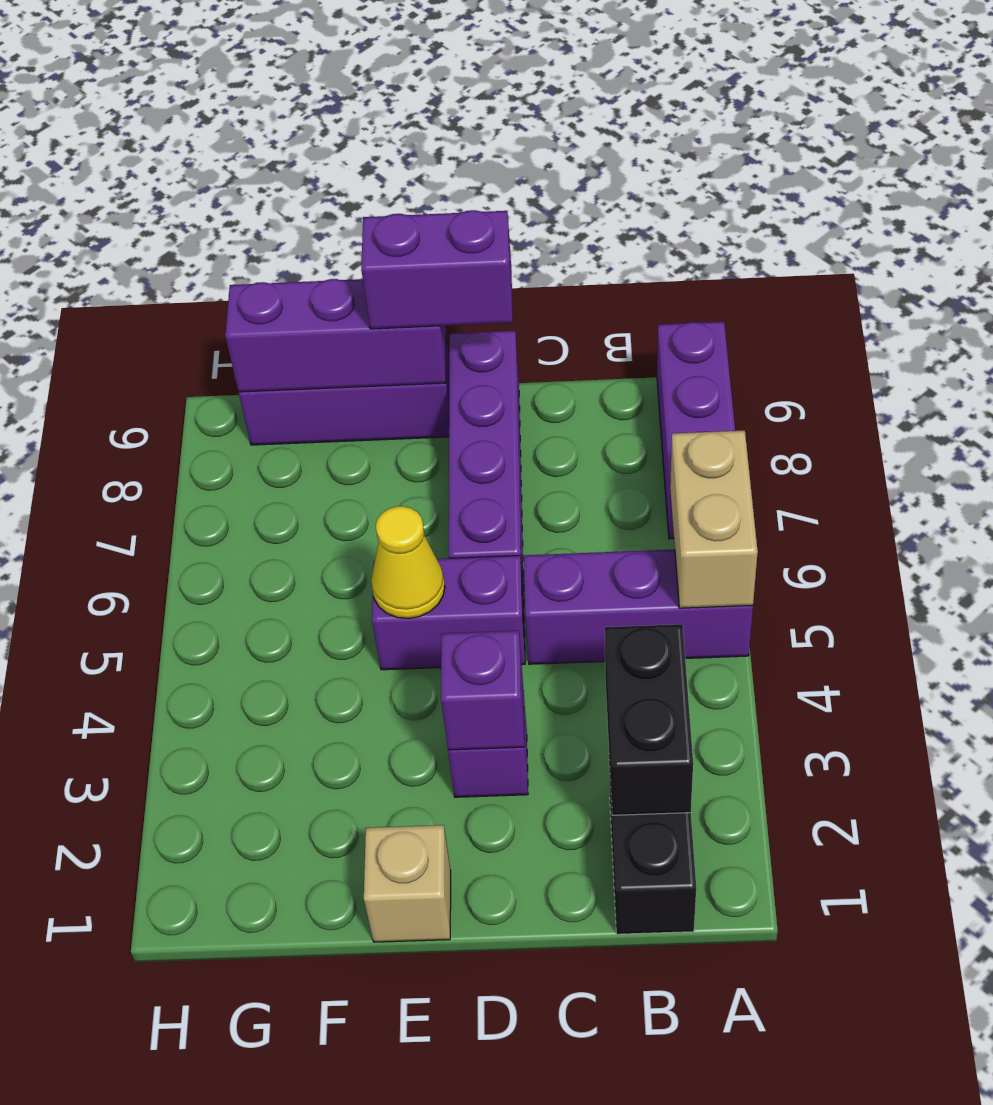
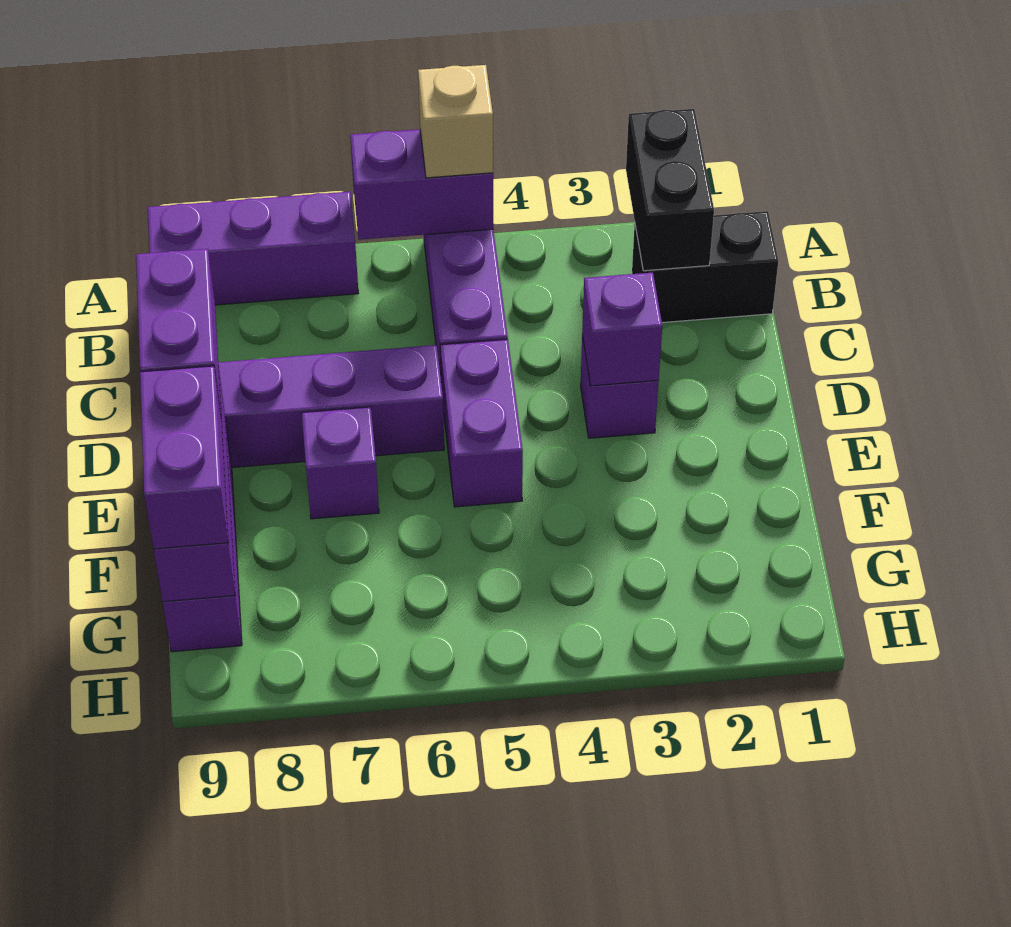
tan brick A5:A6 level 2 -> purple brick A5:A6 level 2
black brick B2:B3 level 2 -> black brick A2:B2 level 2
tan brick E1 level 1 -> tan brick A5 level 3
yellow cone E5 level 2 -> none
none -> purple brick E7 level 1
none -> purple brick F9:G9 level 3

